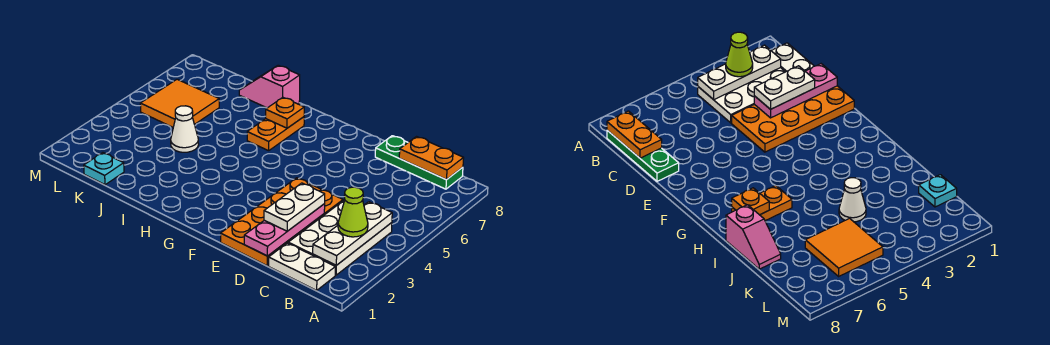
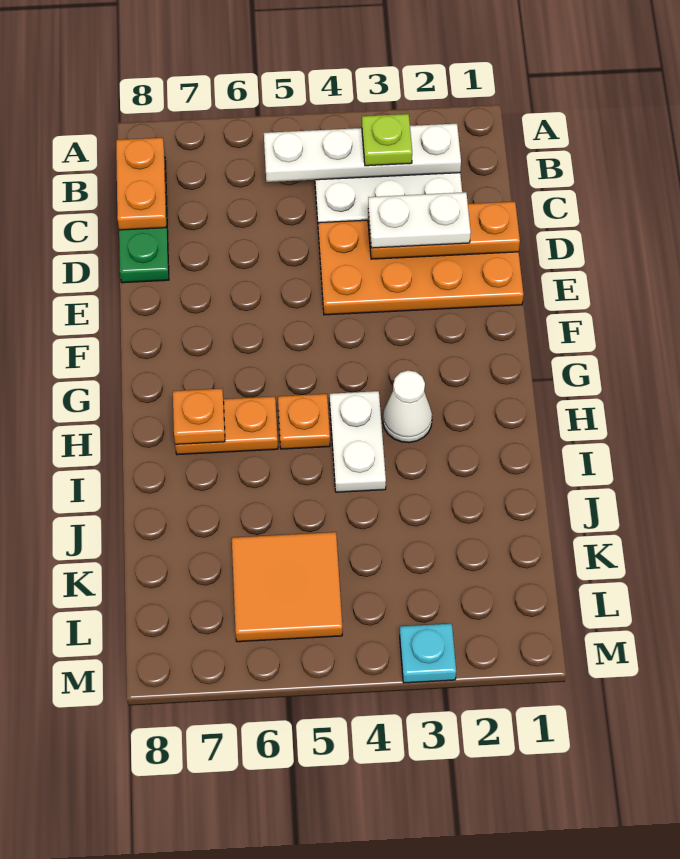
white plate B1:C1 level 1 -> white plate H4:I4 level 1
white plate B2:B4 level 2 -> white plate B2:B5 level 2
lime cone B3 level 3 -> lime plate B3 level 3
pink plate D1:D3 level 2 -> orange plate D1:D3 level 2
none -> orange plate H5 level 1
pink slope I8:J8 level 1 top I -> none
white cone J4 level 1 -> white cone H3 level 1
cyan plate K1 level 1 -> cyan plate M3 level 1

